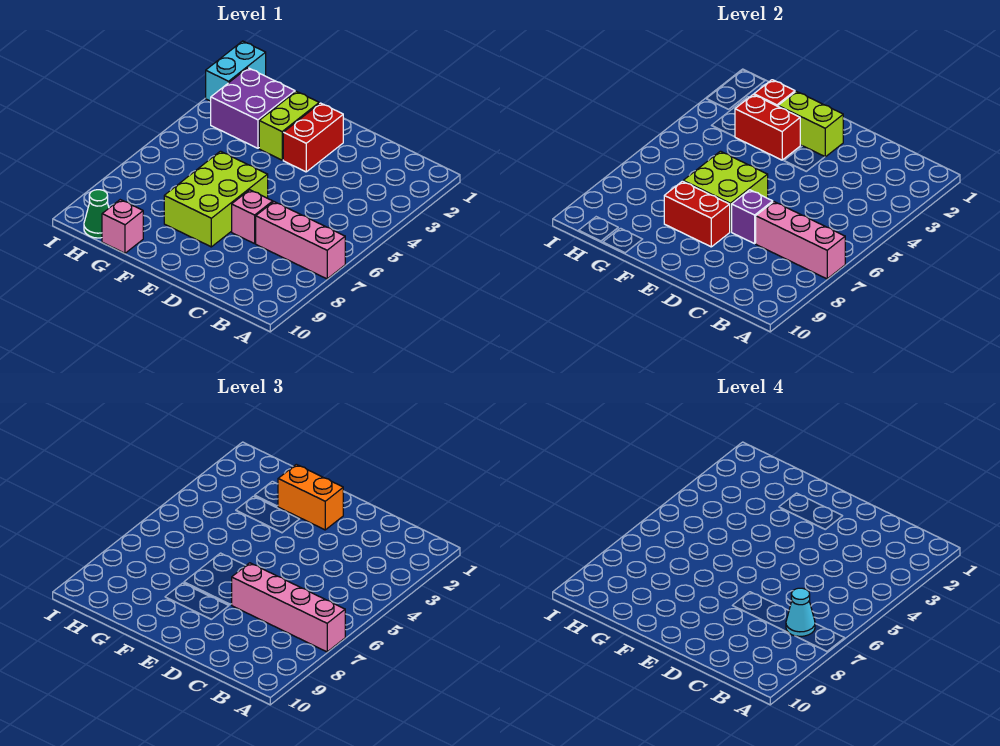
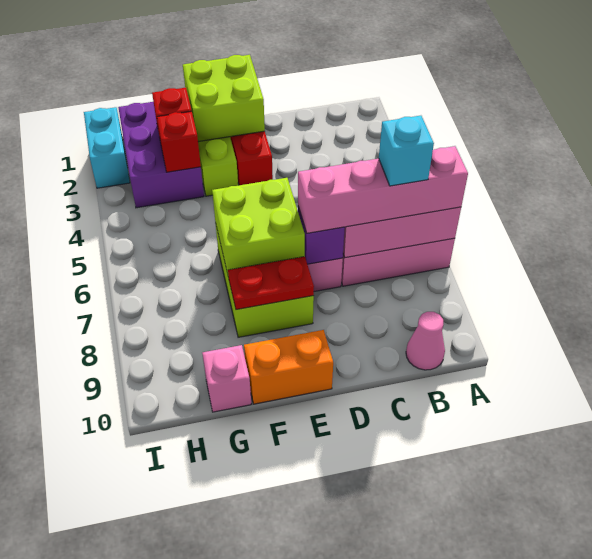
cyan cone B7 level 4 -> cyan brick B7 level 4
none -> pink cone B10 level 1
lime brick E2:F2 level 2 -> lime brick E1:F2 level 2
orange brick E2:F2 level 3 -> orange brick E10:F10 level 1
red brick E8:F8 level 2 -> red plate E8:F8 level 2
red brick F3:G3 level 2 -> red brick G3 level 2
purple brick G2:H3 level 1 -> purple brick G1:H3 level 1
green cone H10 level 1 -> none

